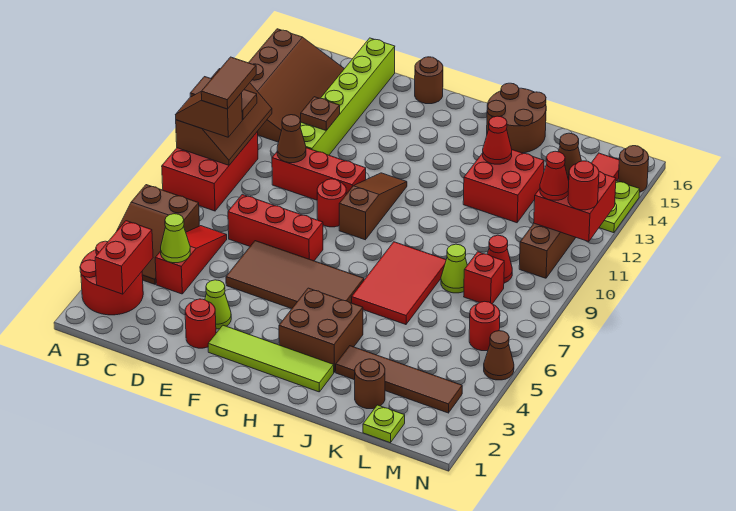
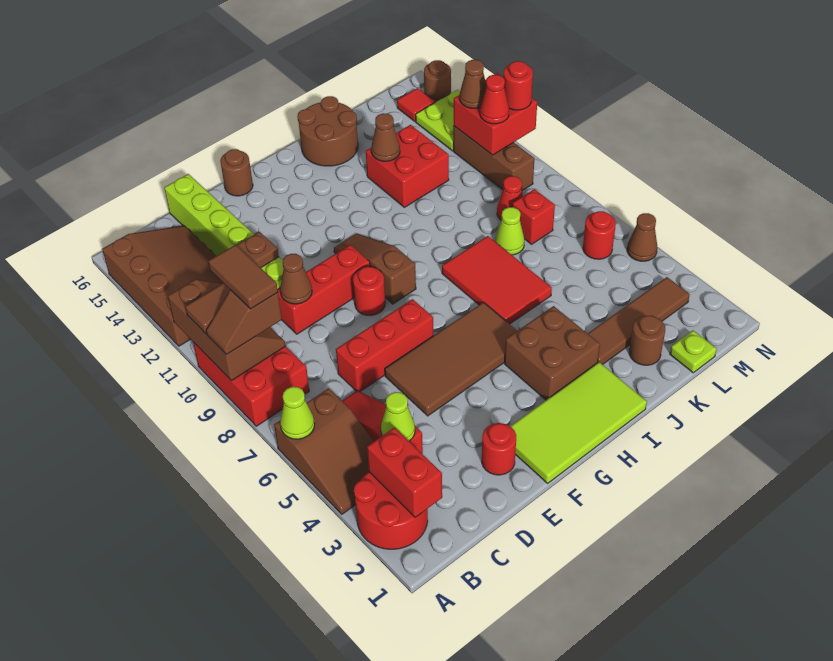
lime cone E3 level 1 -> lime cone A6 level 2
lime tile F2:I2 level 1 -> lime tile F1:I2 level 1
red cone J13 level 2 -> brown cone J13 level 2

